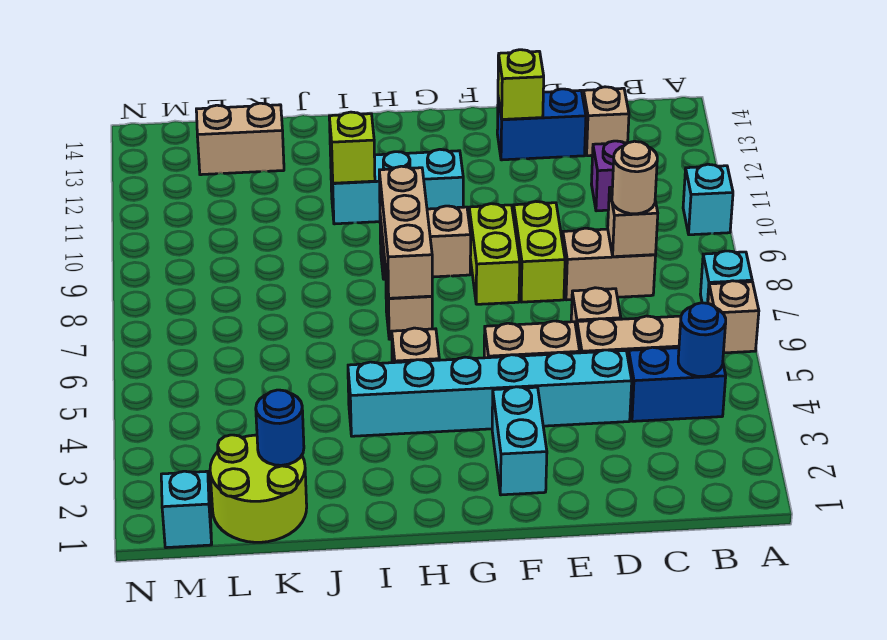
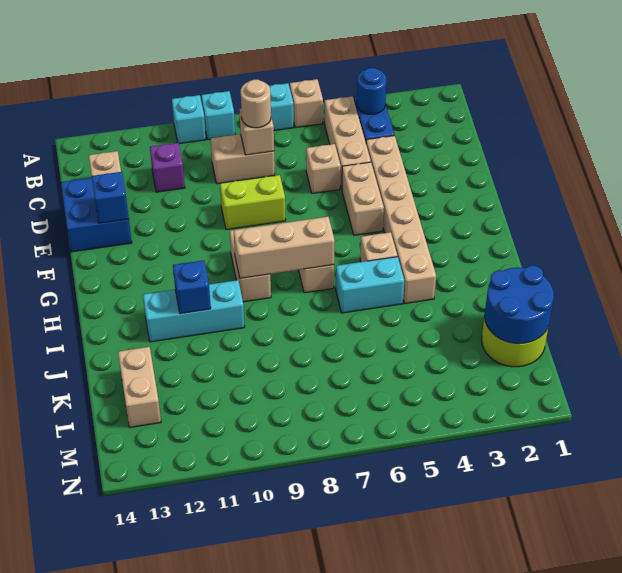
tan brick C8:D8 level 1 -> tan brick C8:C9 level 1
cyan brick D4:I4 level 1 -> tan brick D4:I4 level 1
blue brick D13:E13 level 1 -> blue brick D13:E14 level 1
lime brick E13 level 2 -> blue brick E13 level 2
cyan brick F2:F3 level 1 -> cyan brick I5:I6 level 1
lime brick F8:F9 level 1 -> none
cyan brick G11:I11 level 1 -> cyan brick I10:I12 level 1
lime brick I11 level 2 -> blue brick I11 level 2
blue round brick K2 level 2 -> blue round brick K1:L2 level 2
cyan brick M1 level 1 -> cyan brick A9 level 1

